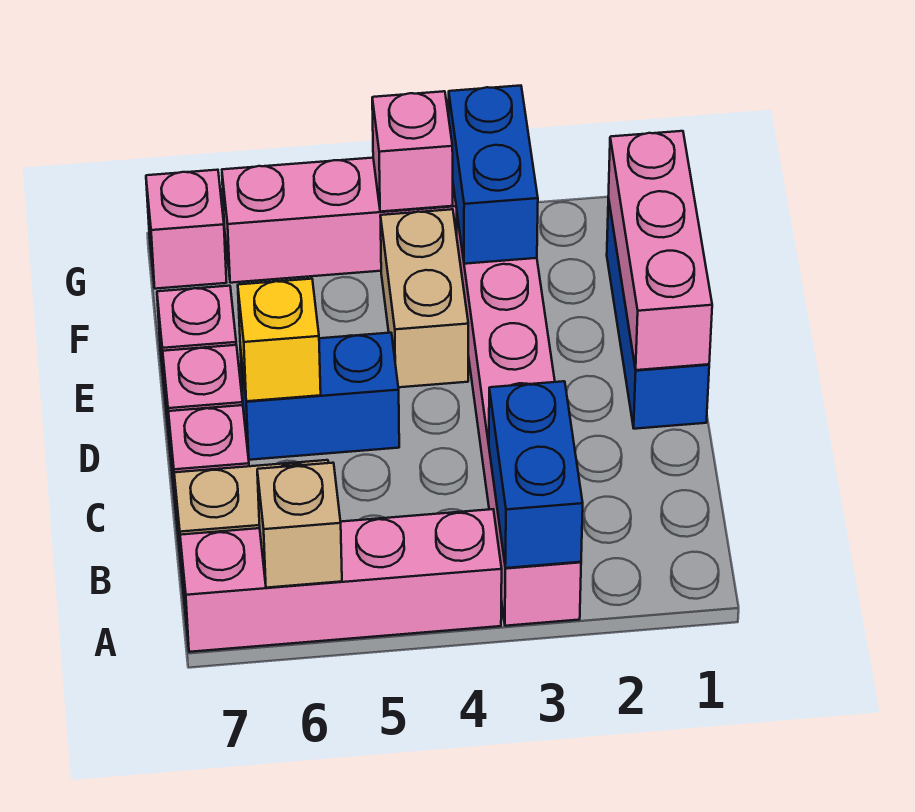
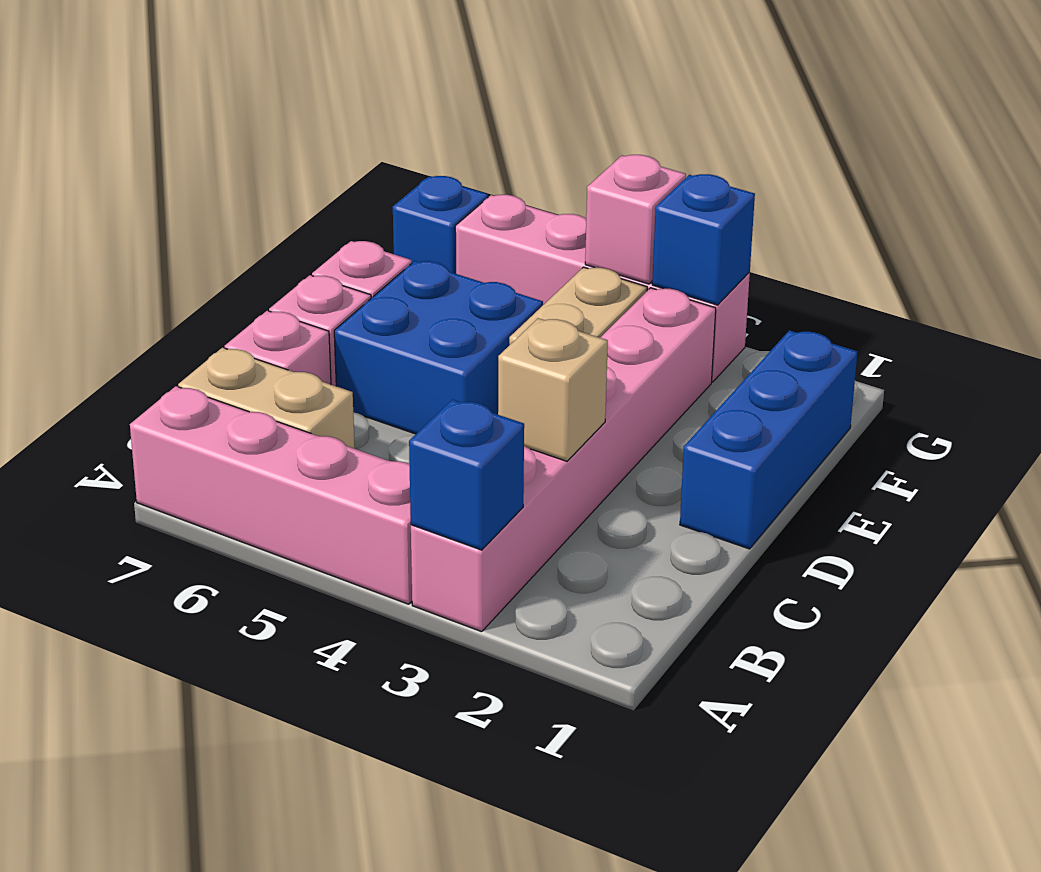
blue brick A3:B3 level 2 -> blue brick A3 level 2
tan brick A6 level 2 -> tan brick C3 level 2
pink brick D1:F1 level 2 -> none
blue brick D5:D6 level 1 -> blue brick D5:E6 level 1
yellow brick D6 level 2 -> none
blue brick F3:G3 level 2 -> blue brick G3 level 2
pink brick G7 level 1 -> blue brick G7 level 1

